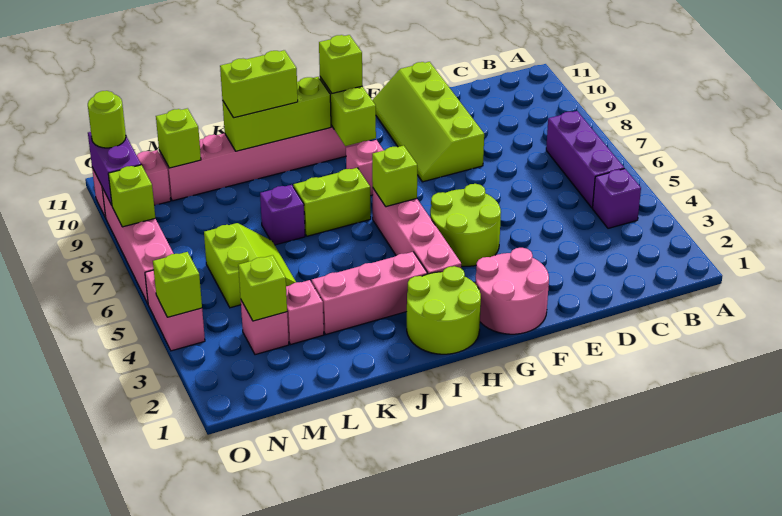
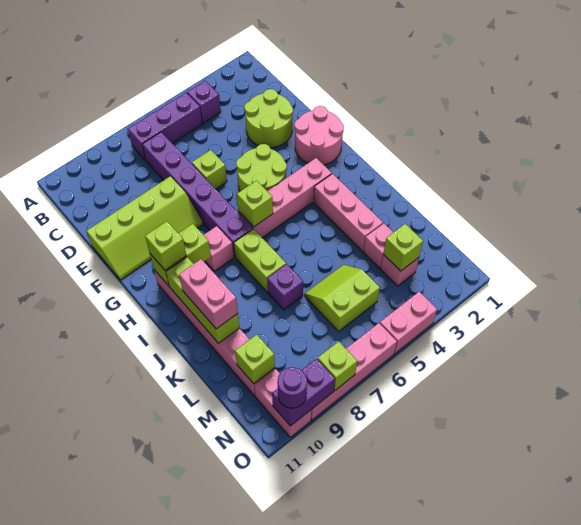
none -> purple brick C7:H7 level 1
lime round brick H1:I2 level 1 -> lime round brick D2:E3 level 1
lime brick J10:K10 level 3 -> pink brick J10:K10 level 3
lime brick O4 level 2 -> lime brick E6 level 1
lime round brick O10 level 3 -> purple round brick O10 level 3

